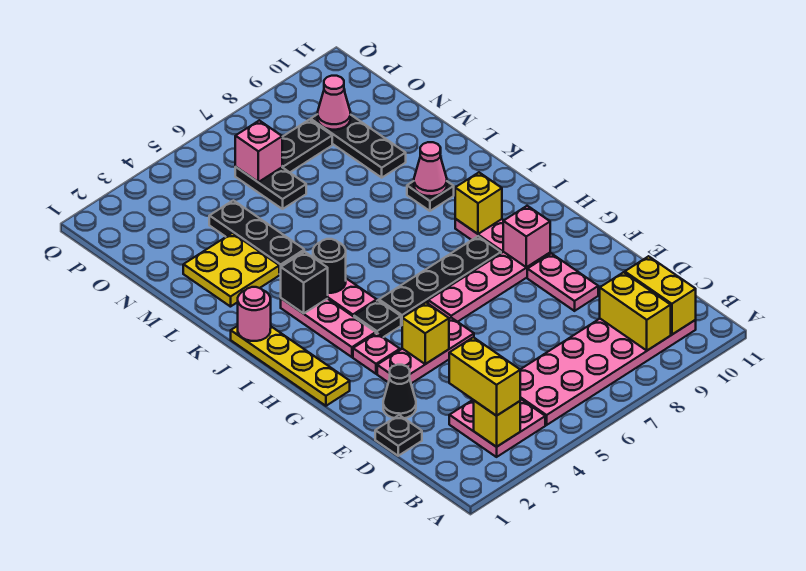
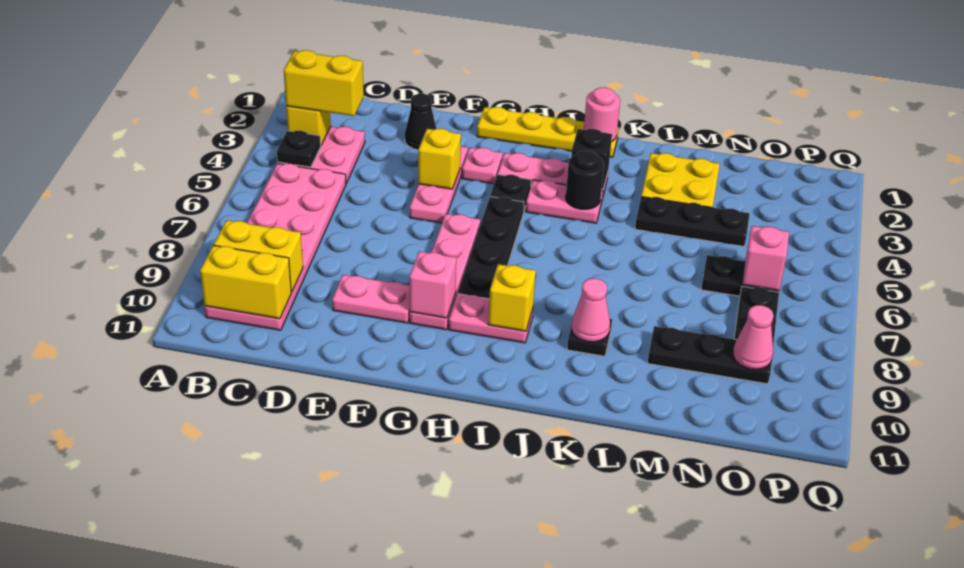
black plate D1 level 1 -> black plate B4 level 2

